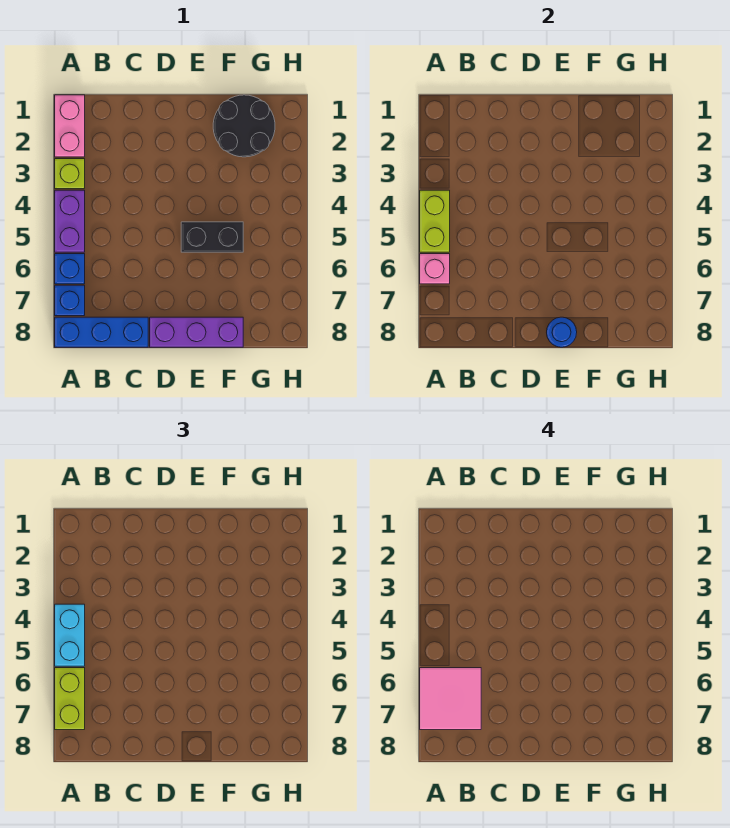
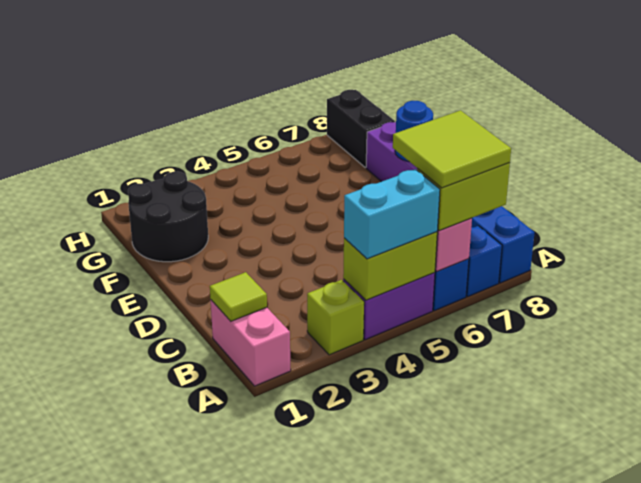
pink brick A1:A2 level 1 -> pink brick A1:B1 level 1
pink tile A6:B7 level 4 -> lime tile A6:B7 level 4
none -> lime tile B1 level 2
black brick E5:F5 level 1 -> black brick G8:H8 level 1

